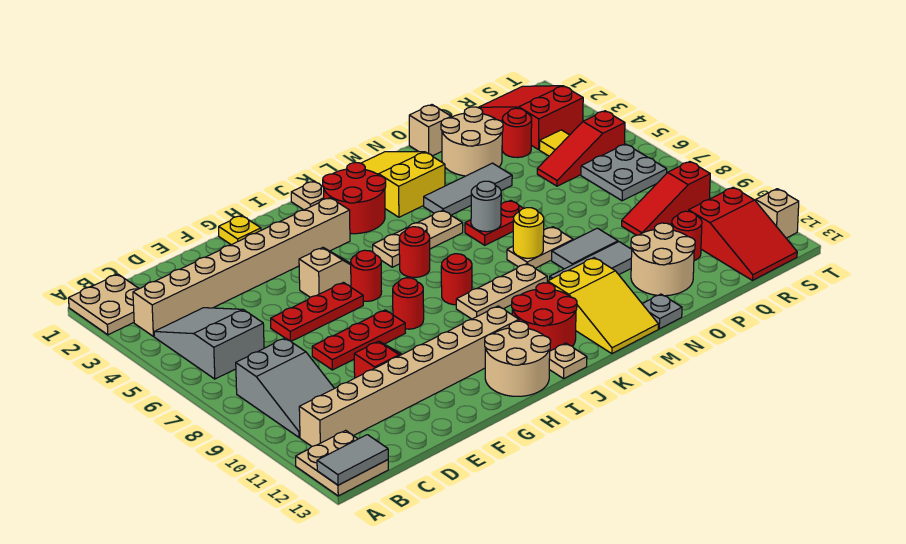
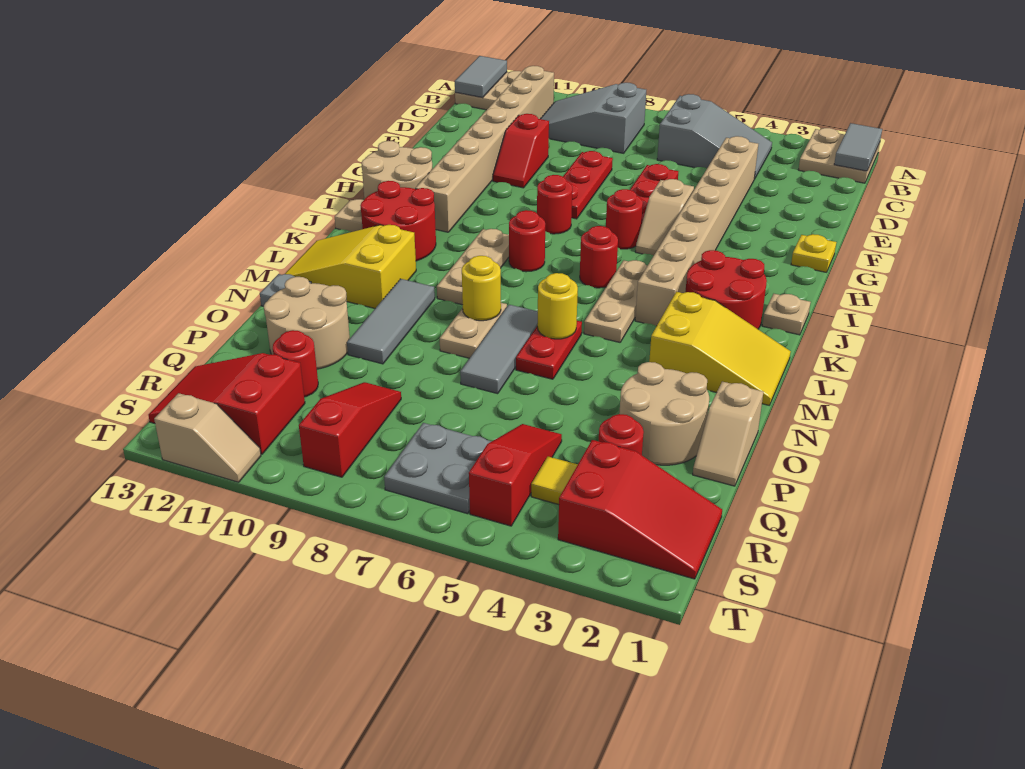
tan brick B3:I3 level 1 -> tan brick D4:K4 level 1
grey tile M4:O4 level 1 -> grey tile M7:O7 level 1
grey round brick M6 level 2 -> yellow round brick M6 level 2
grey tile N9:O9 level 1 -> grey tile A1:B1 level 2

